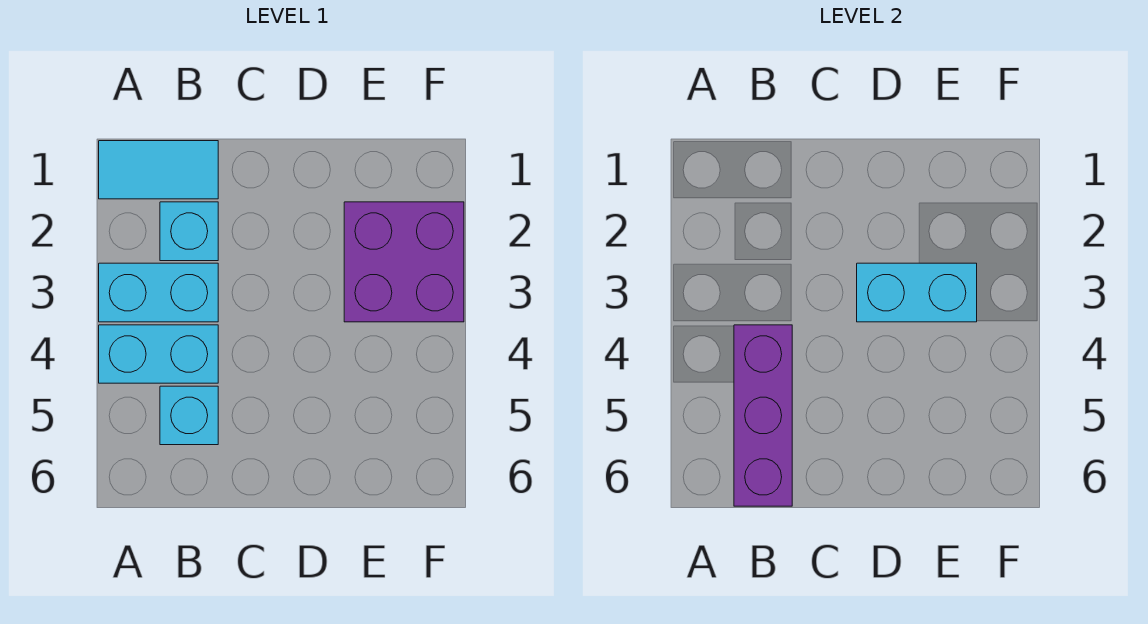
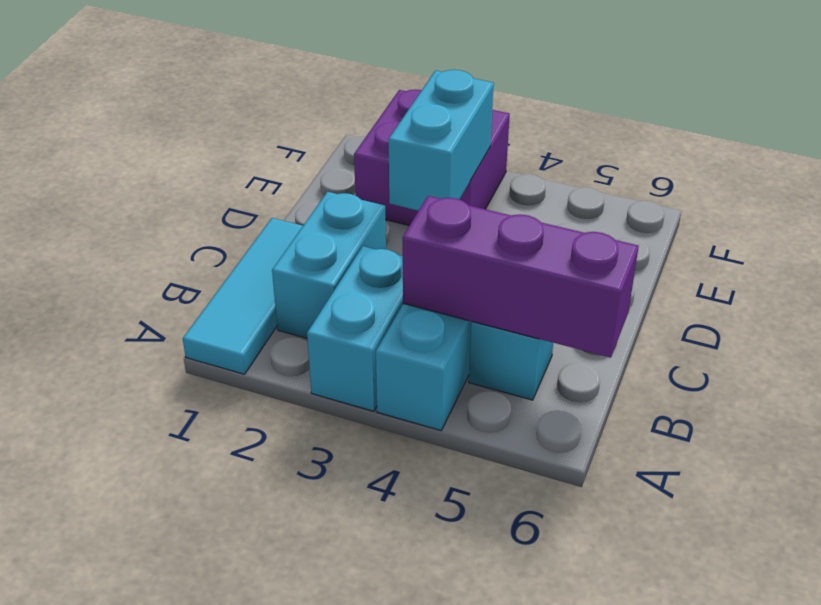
cyan tile A1:B1 level 1 -> cyan tile A1:C1 level 1
cyan brick B2 level 1 -> cyan brick B2:C2 level 1

